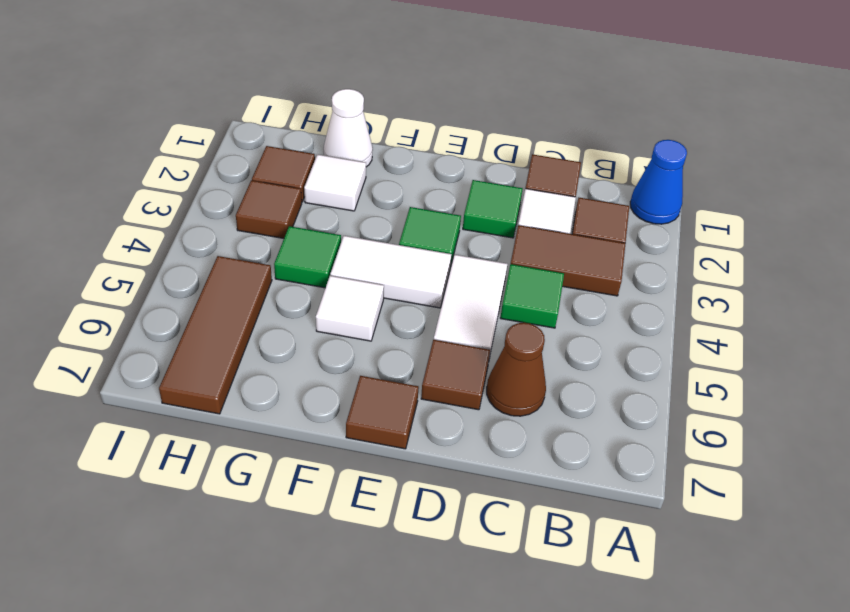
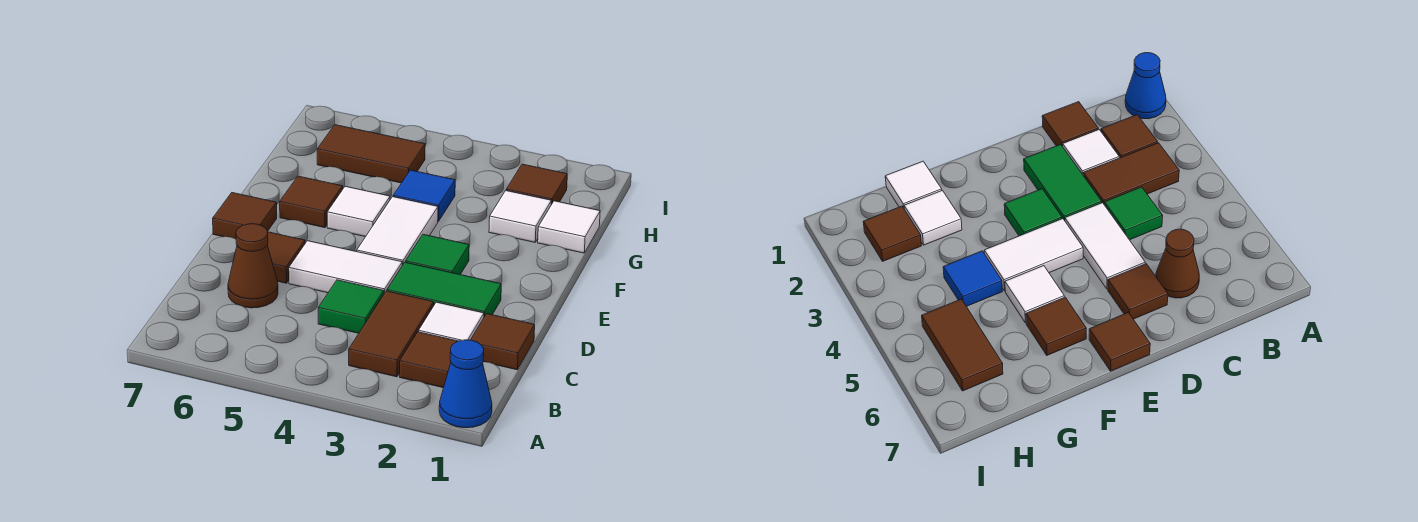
green tile D2 level 1 -> green tile D2:D3 level 1
white cone G1 level 1 -> white tile G1 level 1
green tile G4 level 1 -> blue tile G4 level 1
brown tile H3 level 1 -> brown tile F6 level 1
brown tile H5:H7 level 1 -> brown tile H5:H6 level 1

